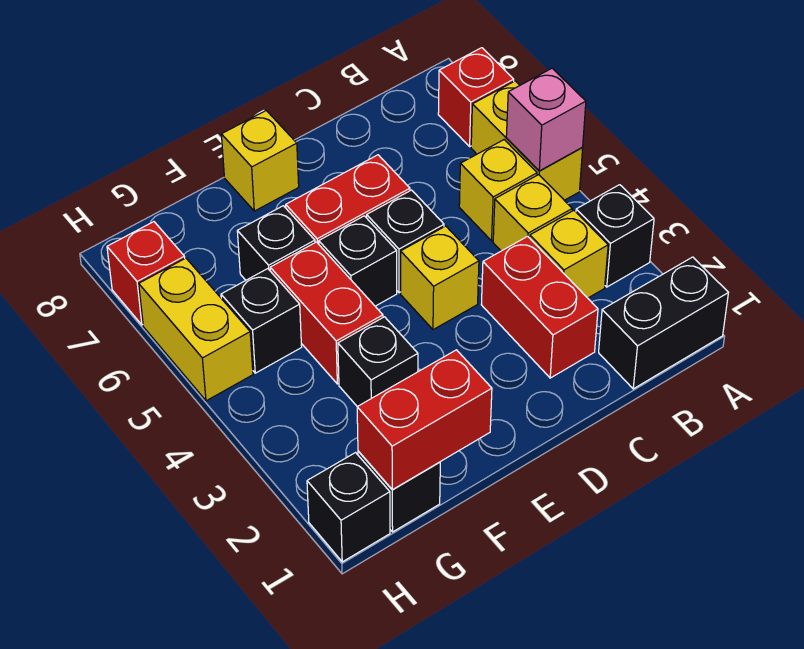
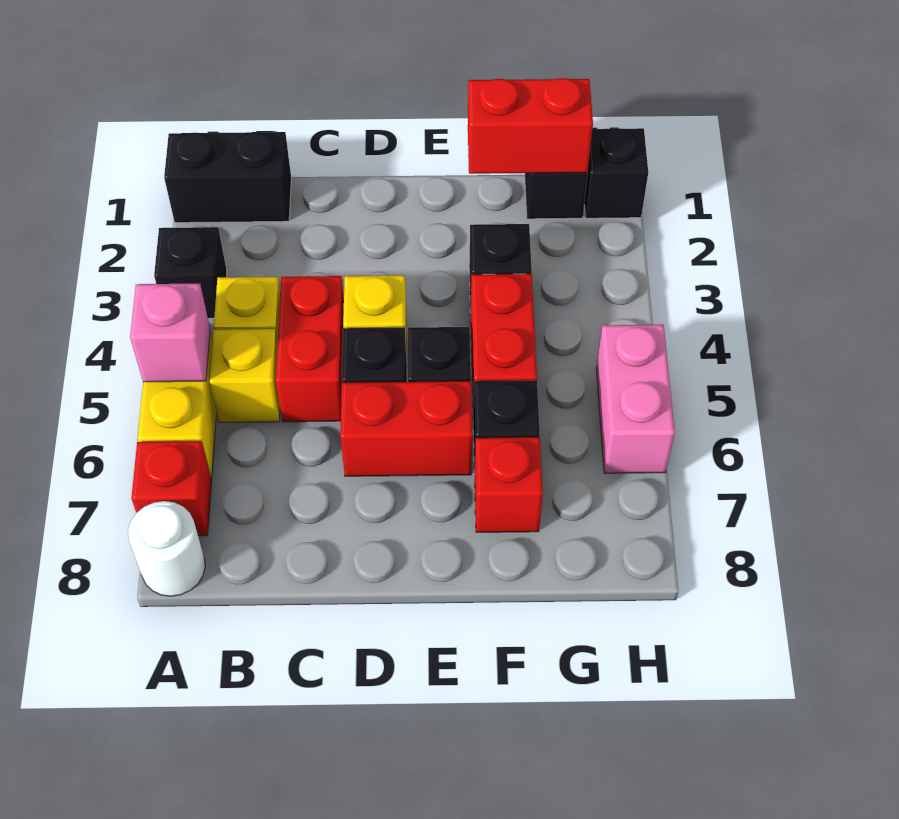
none -> white round brick A8 level 1
yellow brick B3 level 1 -> none
red brick C2:C3 level 1 -> red brick C4:C5 level 1
yellow brick E8 level 1 -> none
black brick G5 level 1 -> none
yellow brick H5:H6 level 1 -> pink brick H5:H6 level 1
red brick H7 level 1 -> red brick F7 level 1

